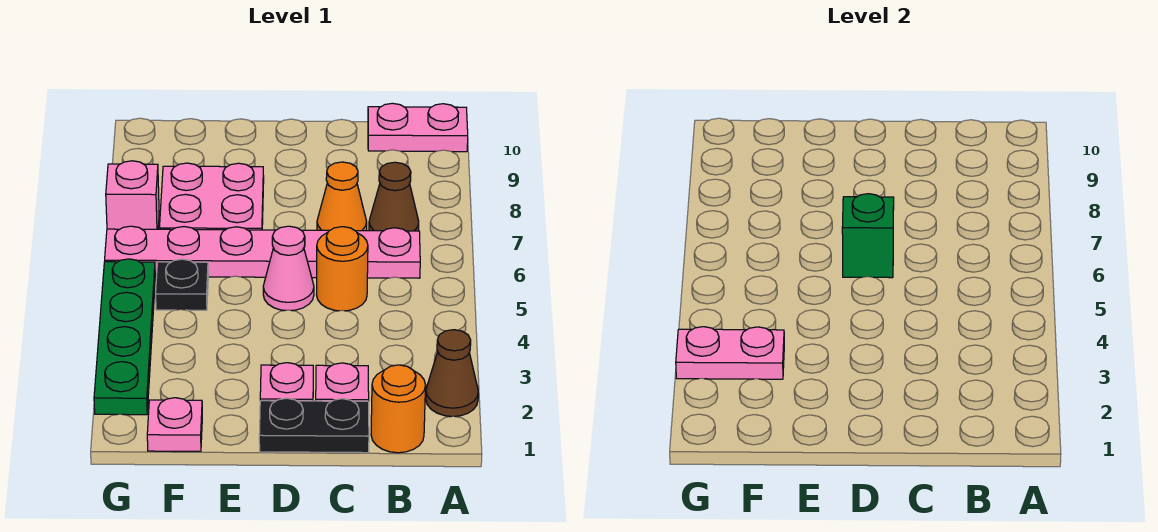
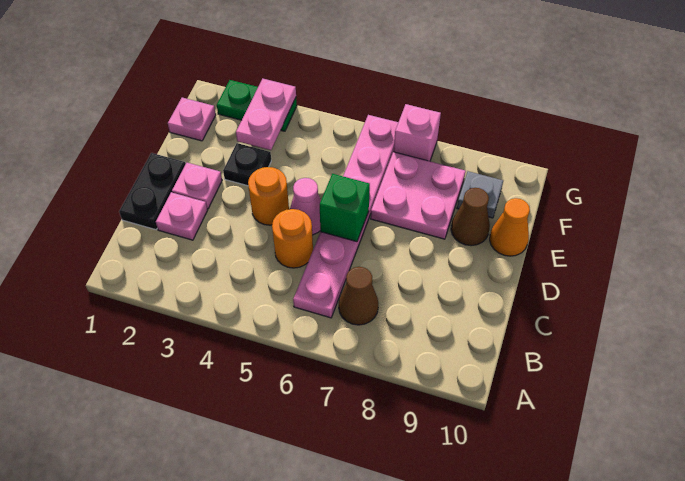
brown cone A2 level 1 -> brown cone E9 level 1
pink plate A10:B10 level 1 -> none
orange round brick B1 level 1 -> orange round brick D4 level 1
orange cone C7 level 1 -> orange cone E10 level 1
black plate F5 level 1 -> black plate E3 level 1
none -> grey plate F9 level 1
green plate G2:G5 level 1 -> green plate G2:G3 level 1

